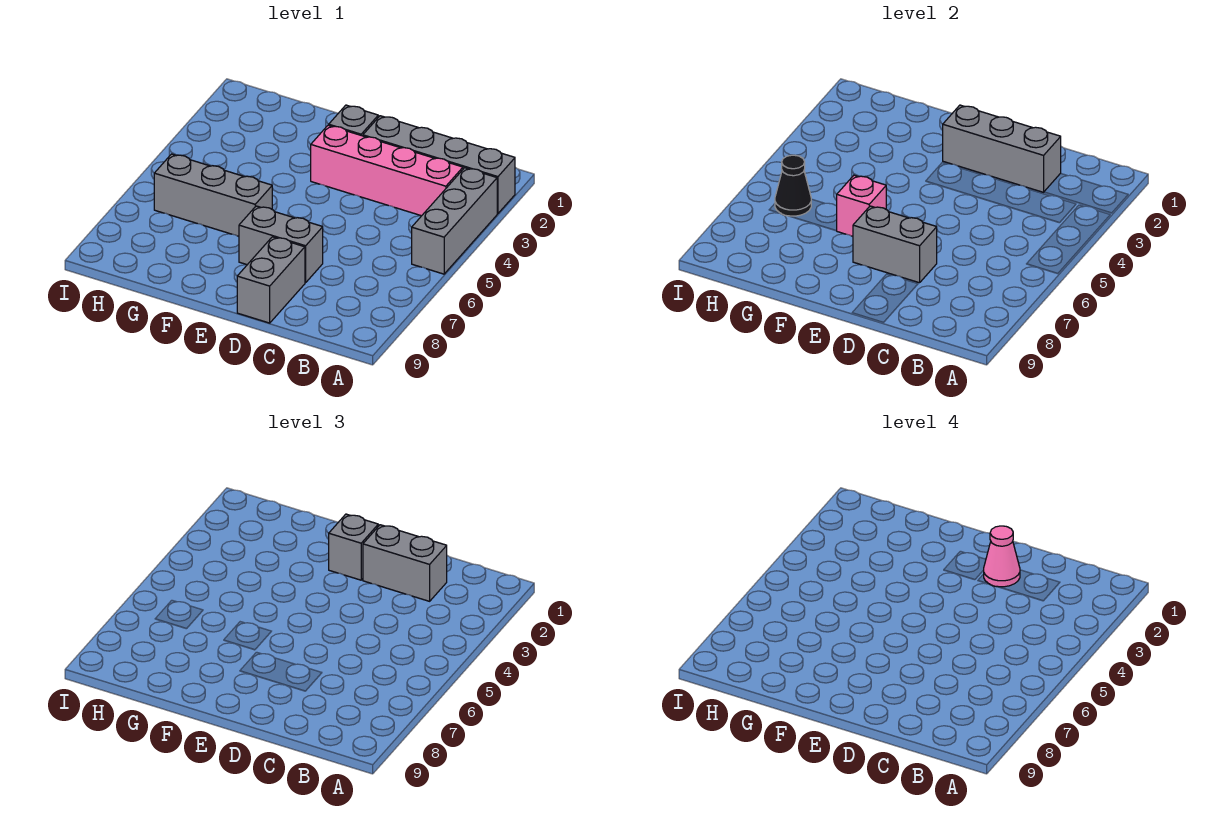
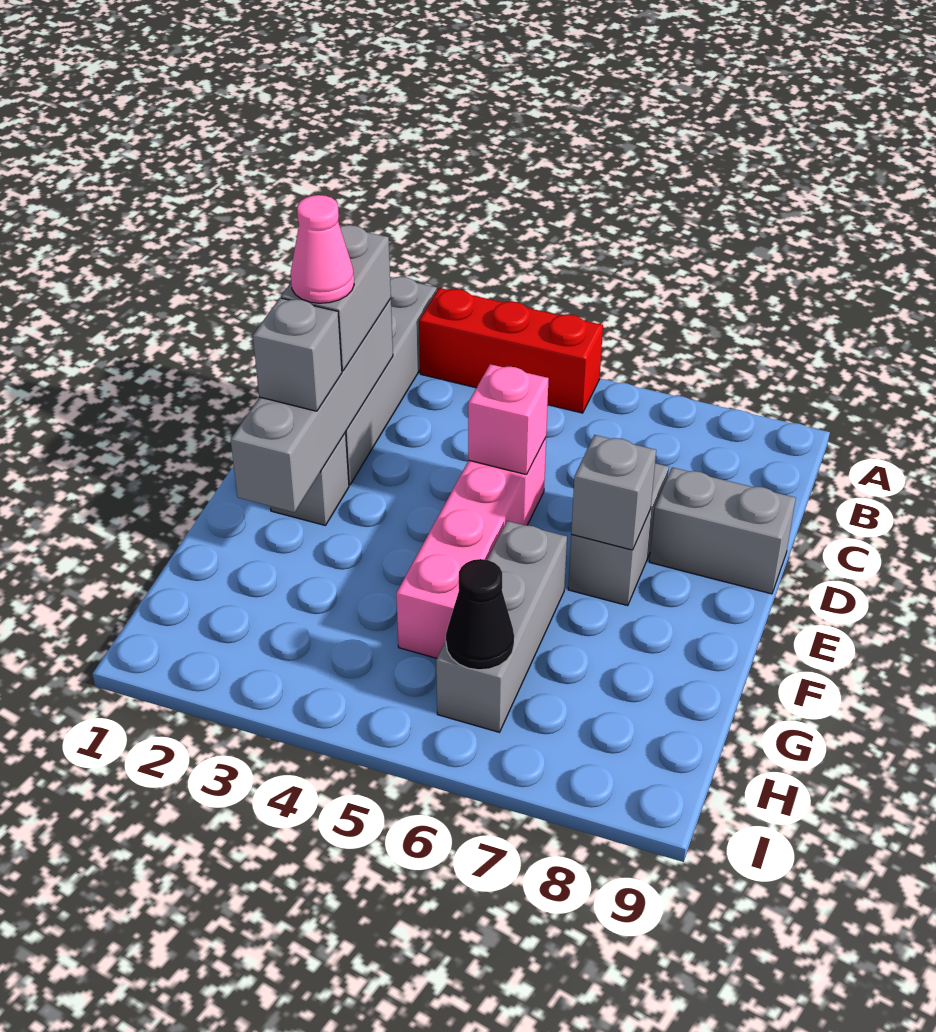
grey brick A3:A5 level 1 -> red brick A3:A5 level 1
pink brick B3:E3 level 1 -> pink brick D5:G5 level 1
grey brick C2:E2 level 2 -> grey brick C2:F2 level 2
grey brick D7:E7 level 2 -> grey brick E7 level 2
pink brick F6 level 2 -> pink brick D5 level 2

